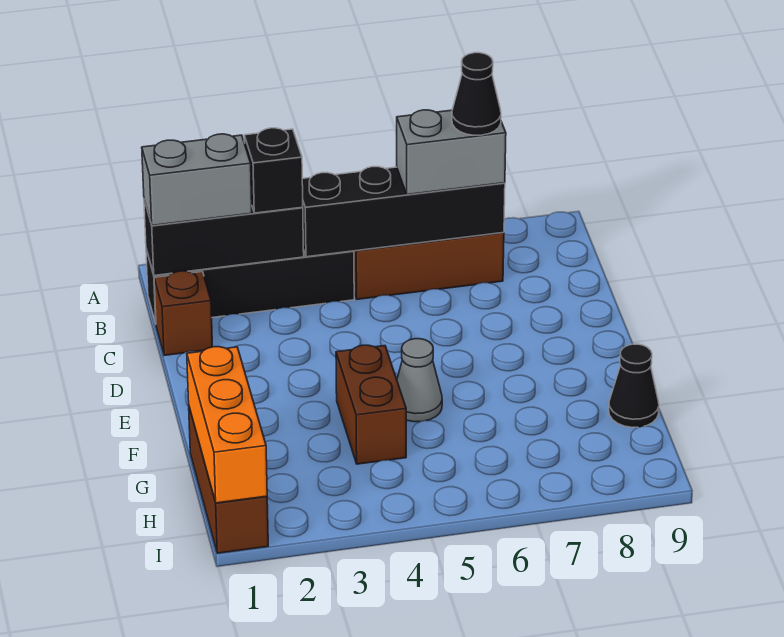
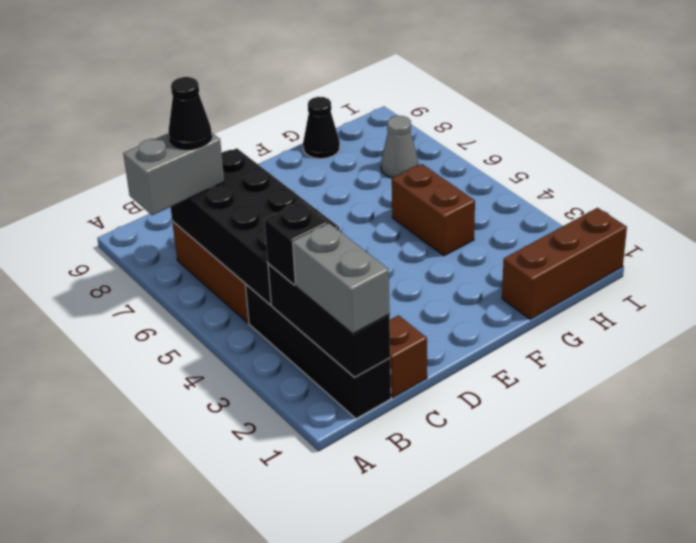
black brick B4:B7 level 2 -> black brick B4:C7 level 2
grey brick B6:B7 level 3 -> grey brick A7:B7 level 3
brown brick F4:G4 level 1 -> brown brick G4:G5 level 1
grey cone F5 level 1 -> grey cone H7 level 1
orange brick G1:I1 level 2 -> none

